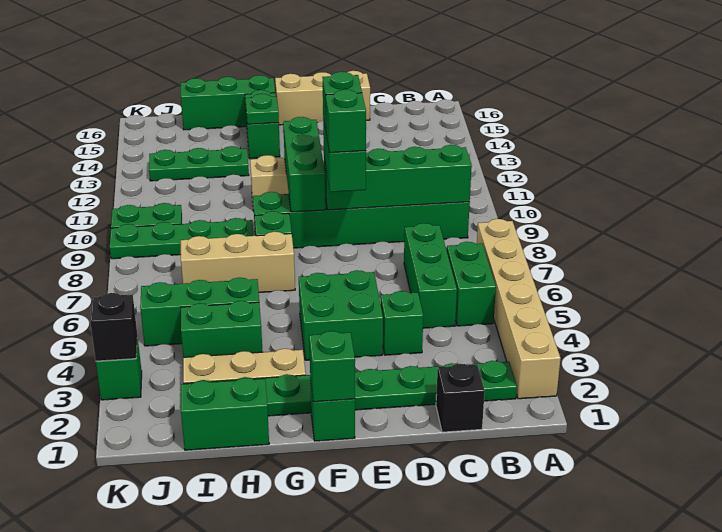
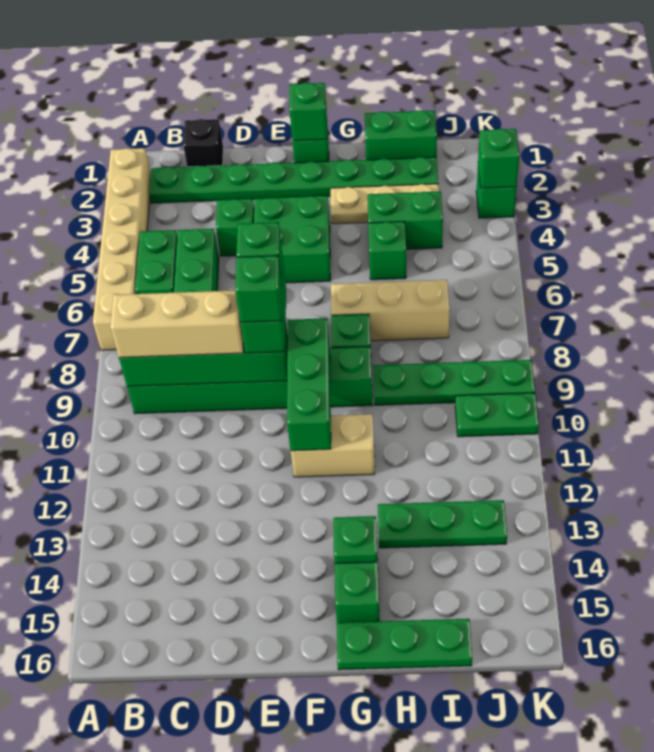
tan brick D16:F16 level 1 -> tan brick B9:D9 level 3
green brick G16:I16 level 1 -> green plate G16:I16 level 1
green brick H5:J5 level 1 -> green brick H5 level 1
black brick K3 level 2 -> green brick K3 level 2

